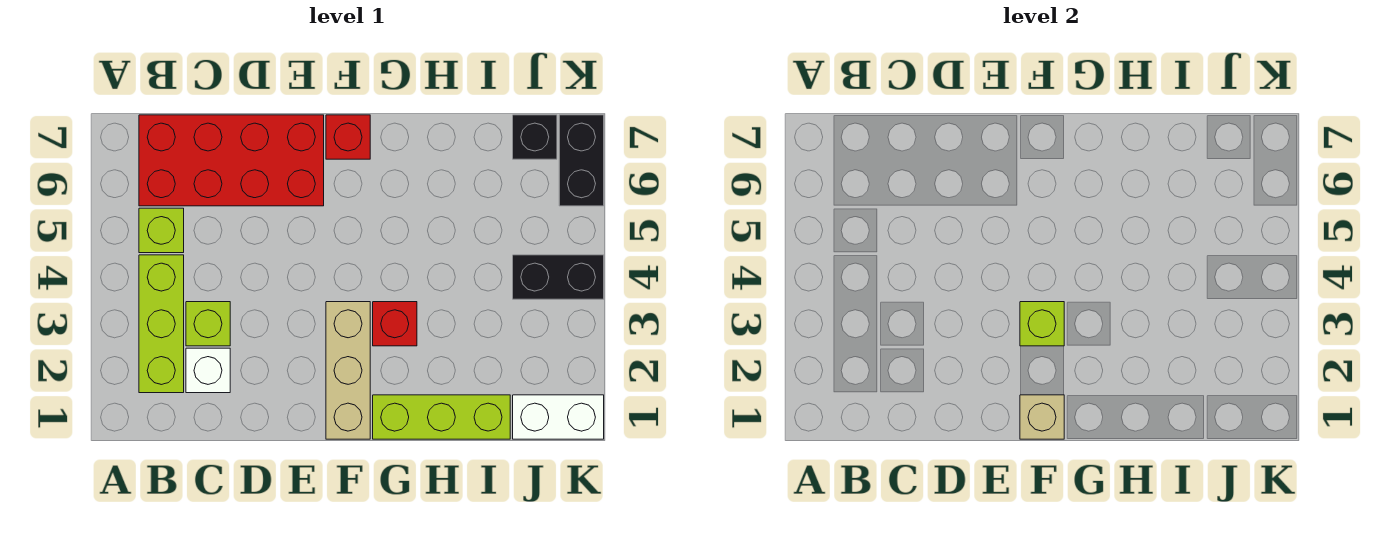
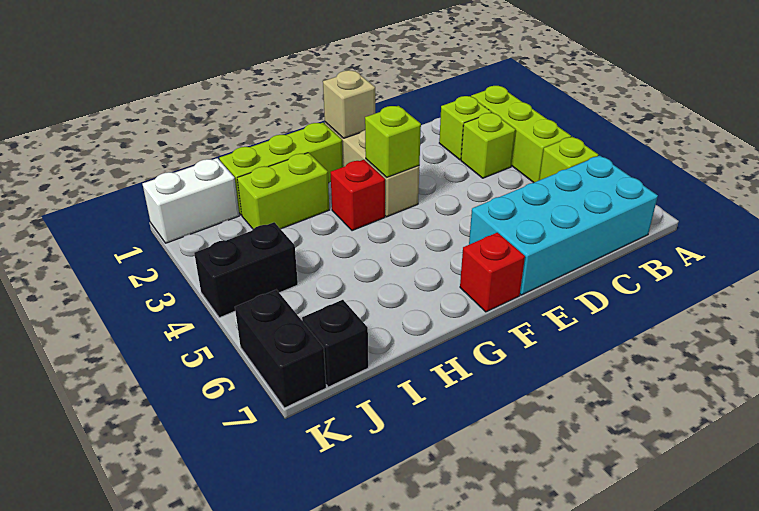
red brick B6:E7 level 1 -> cyan brick B6:E7 level 1
white brick C2 level 1 -> lime brick C2 level 1
none -> lime brick H2:I2 level 1

